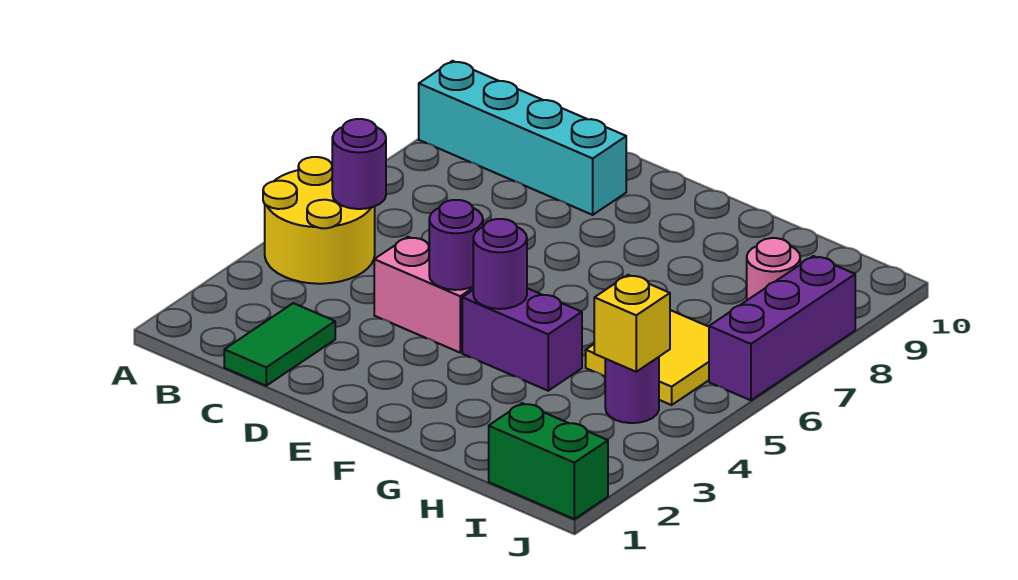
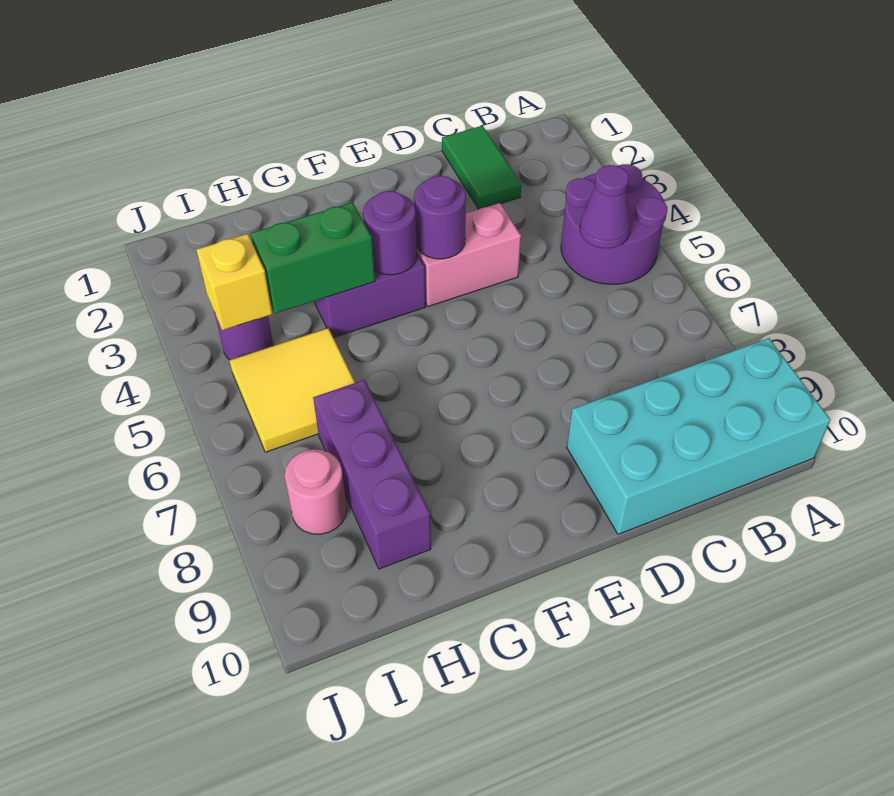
yellow round brick A4:B5 level 1 -> purple round brick A4:B5 level 1
cyan brick A9:D9 level 1 -> cyan brick A9:D10 level 1
purple round brick B5 level 2 -> purple cone B5 level 2
green brick I1:J1 level 1 -> green brick G4:H4 level 2
purple brick J6:J8 level 1 -> purple brick H7:H9 level 1

